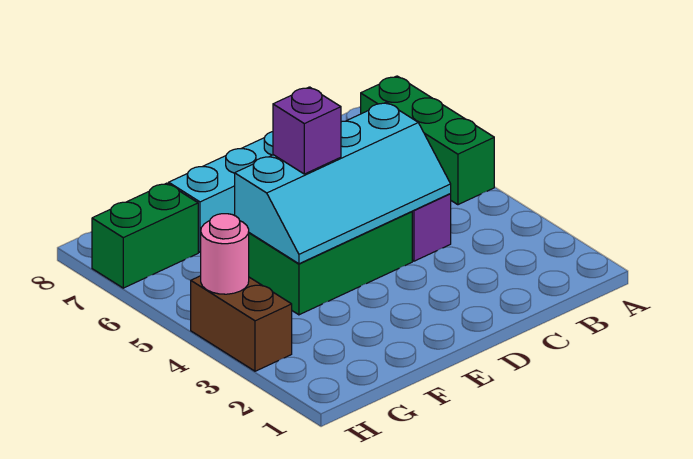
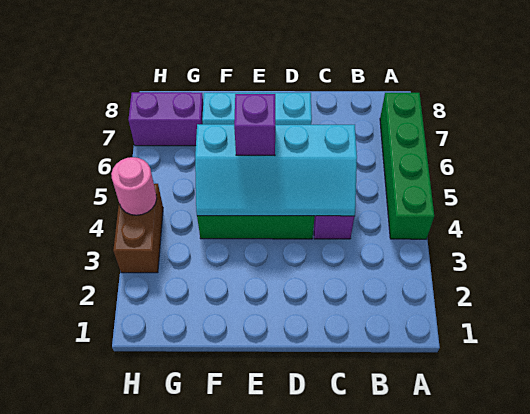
green brick A5:A7 level 1 -> green brick A4:A7 level 1
green brick G7:H7 level 1 -> purple brick G7:H7 level 1

